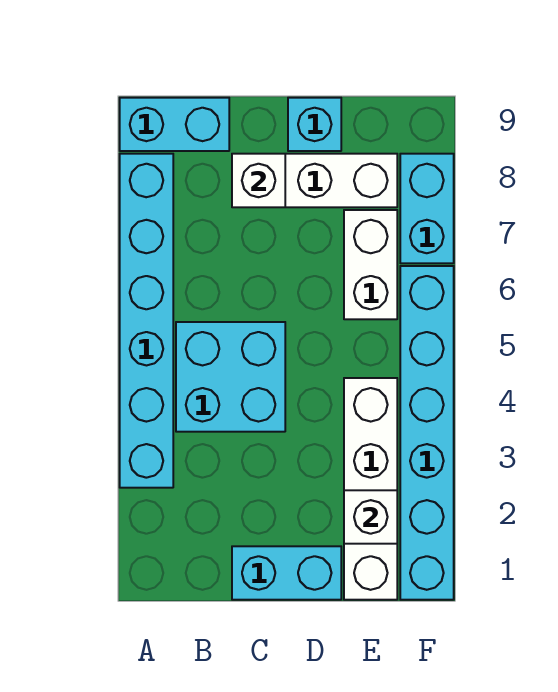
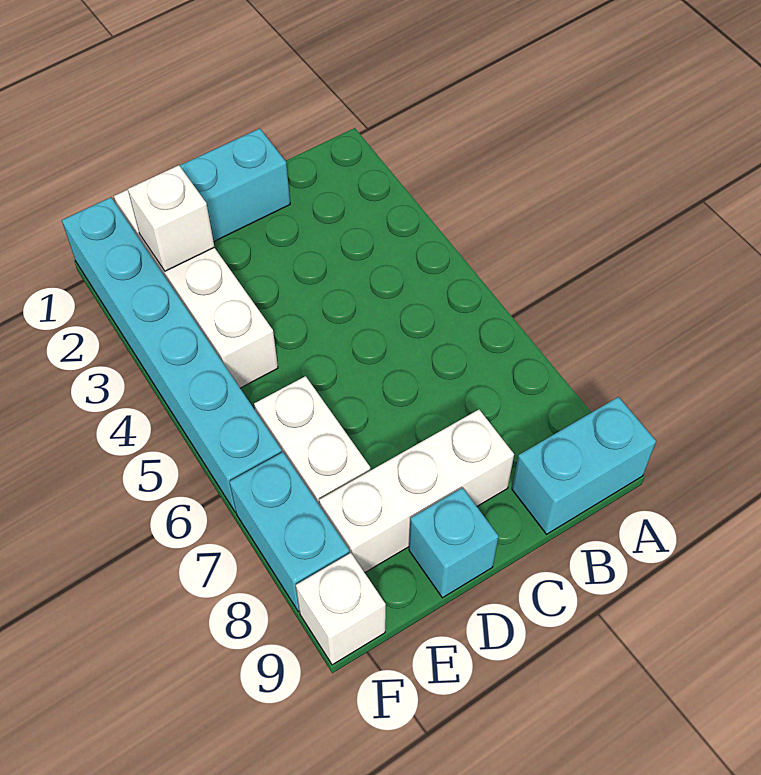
cyan brick A3:A8 level 1 -> none
cyan brick B4:C5 level 1 -> none
white brick C8 level 2 -> white brick F9 level 1

